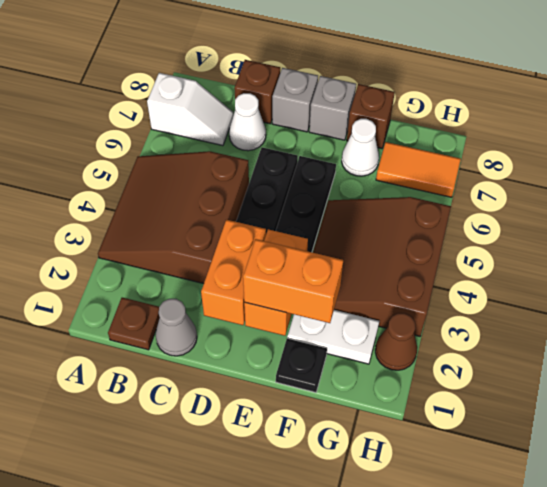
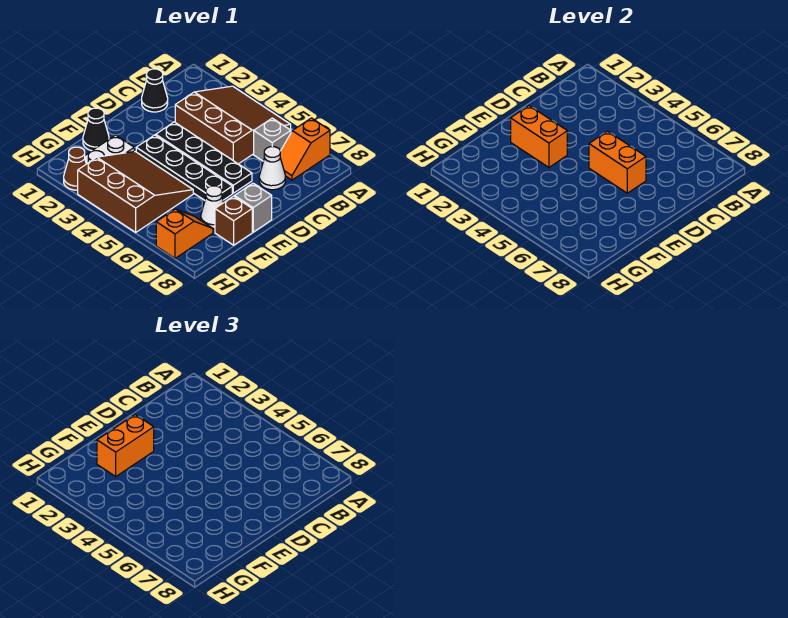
white slope A7:B7 level 1 top A -> orange slope A7:B7 level 1 top A
brown plate B1 level 1 -> none
grey cone C1 level 1 -> black cone C1 level 1
brown brick C8 level 1 -> none
orange brick D2:D3 level 2 -> orange brick D5:D6 level 2
grey brick D8 level 1 -> grey brick B6 level 1
black plate F1 level 1 -> black cone F1 level 1
orange tile G7:H7 level 1 -> orange slope G7:H7 level 1 top H

